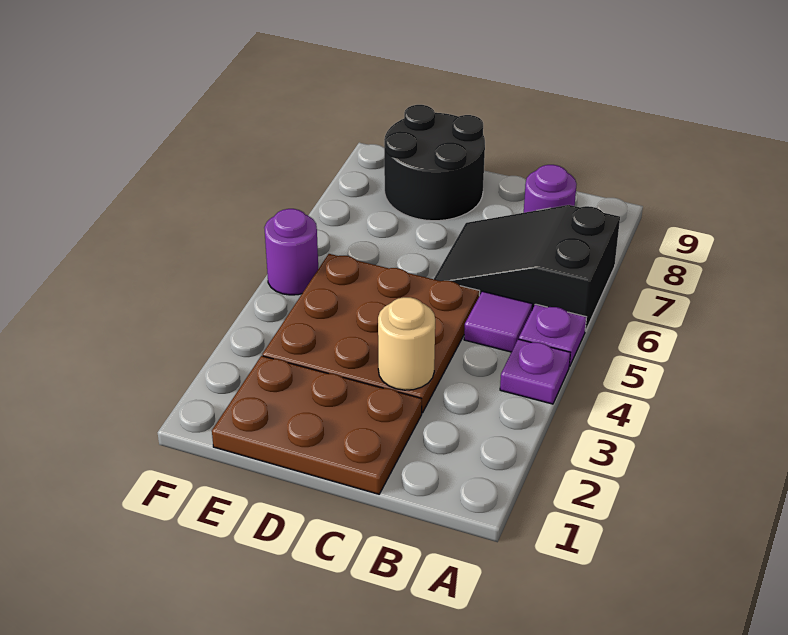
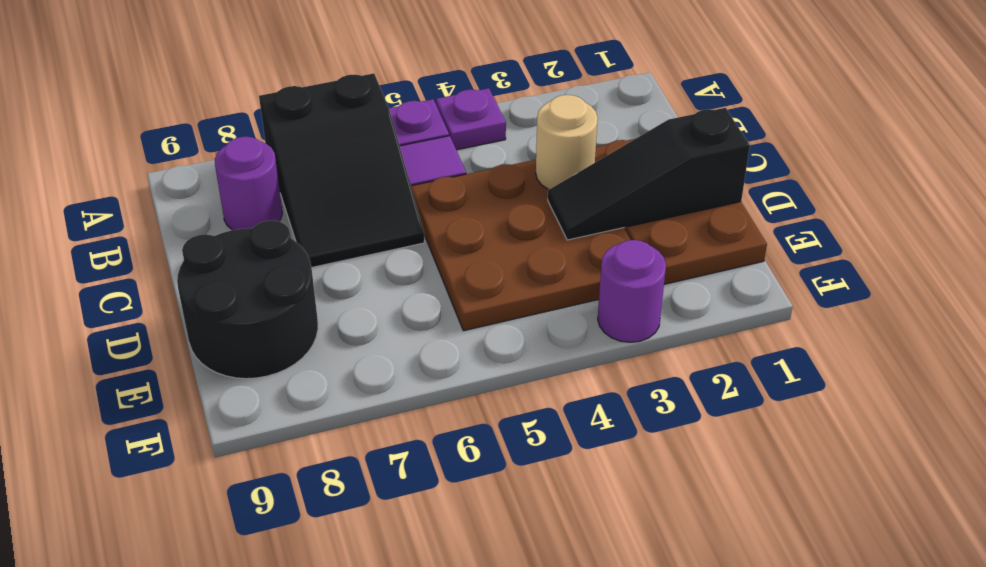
none -> black slope D1:D3 level 2 top 1
purple round brick F5 level 1 -> purple round brick F3 level 1

